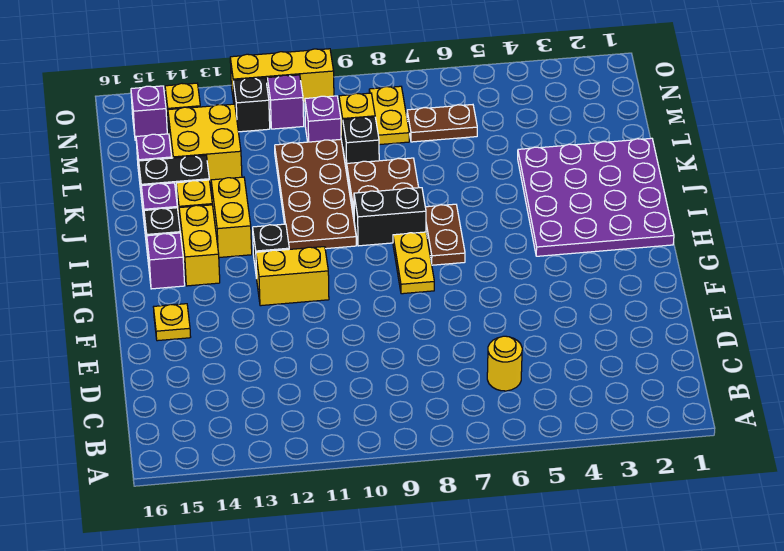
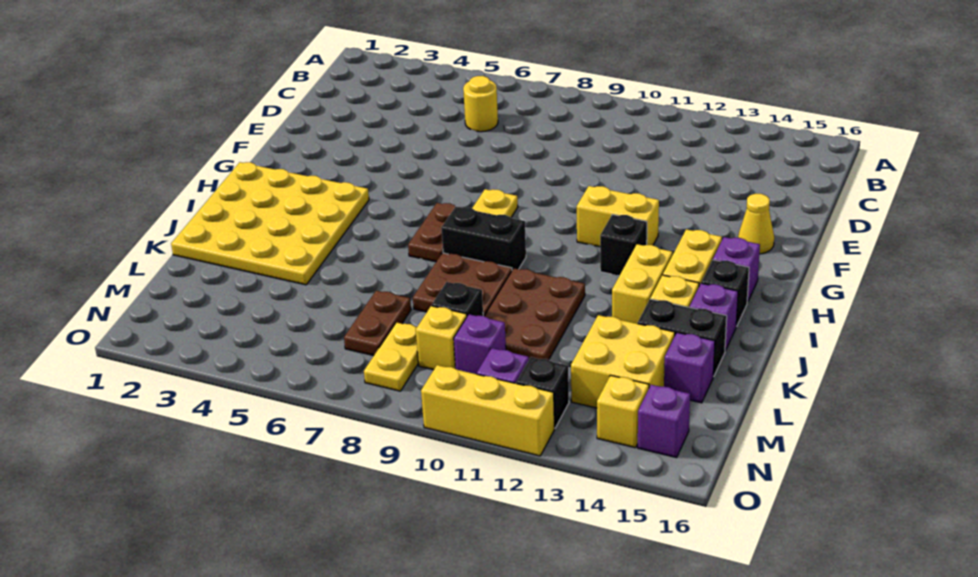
yellow plate F15 level 1 -> yellow cone F15 level 1
purple plate H1:K4 level 1 -> yellow plate H1:K4 level 1
brown plate I10:L11 level 1 -> brown plate J10:L11 level 1
brown plate M6:M7 level 1 -> brown plate L7:M7 level 1

